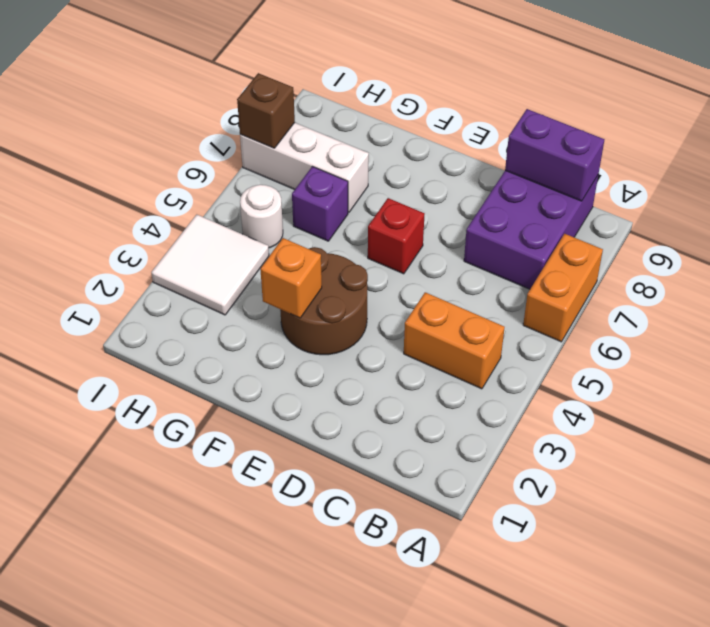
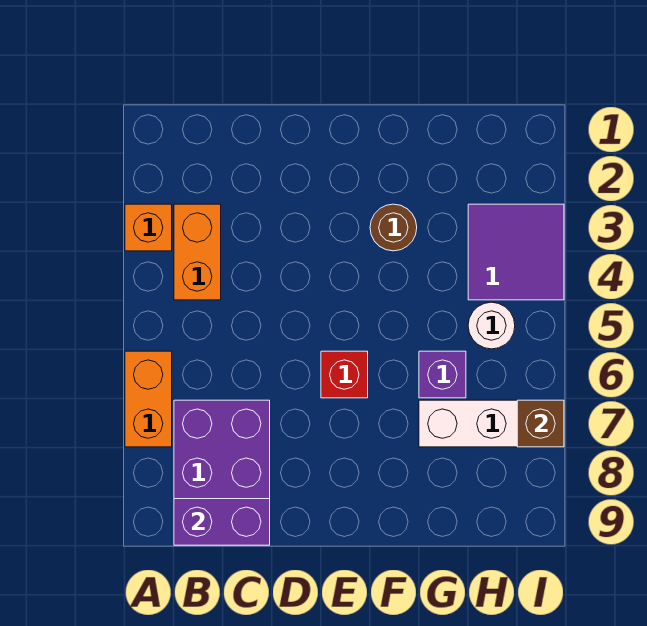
orange brick B4:C4 level 1 -> orange brick B3:B4 level 1
brown round brick E3:F4 level 1 -> brown round brick F3 level 1
orange brick F3 level 2 -> orange brick A3 level 1
white tile H3:I4 level 1 -> purple tile H3:I4 level 1

